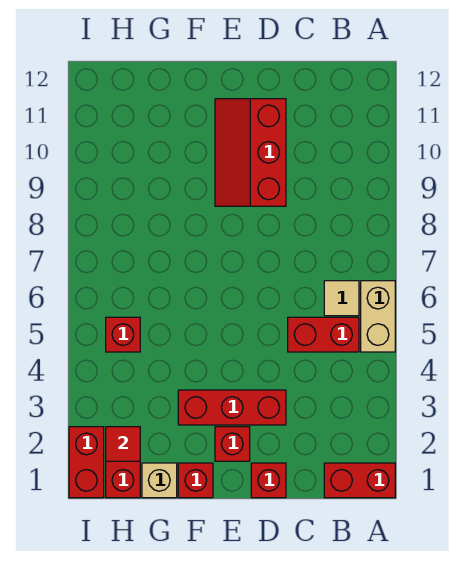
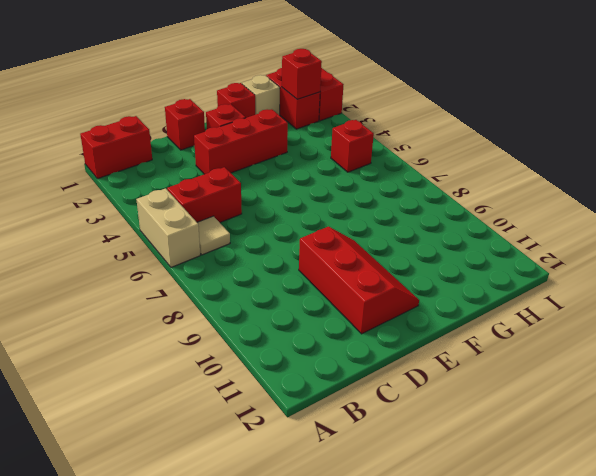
red tile H2 level 2 -> red brick H2 level 2

